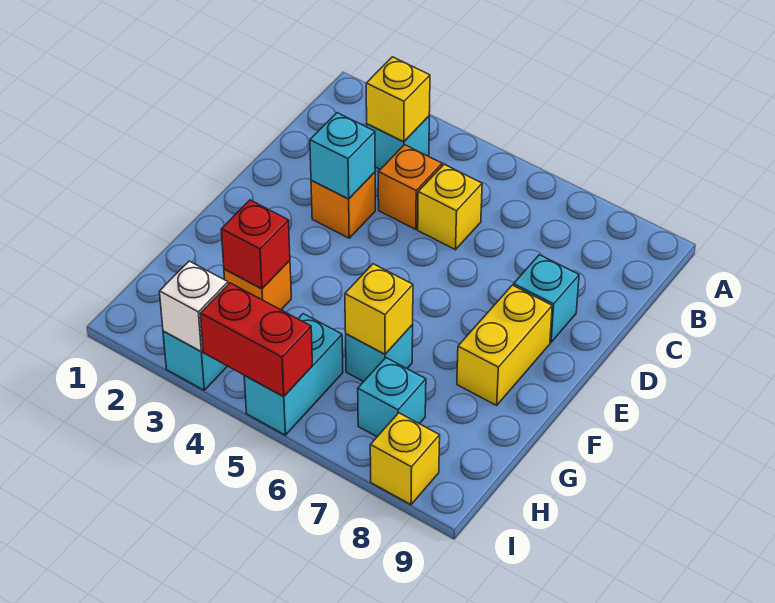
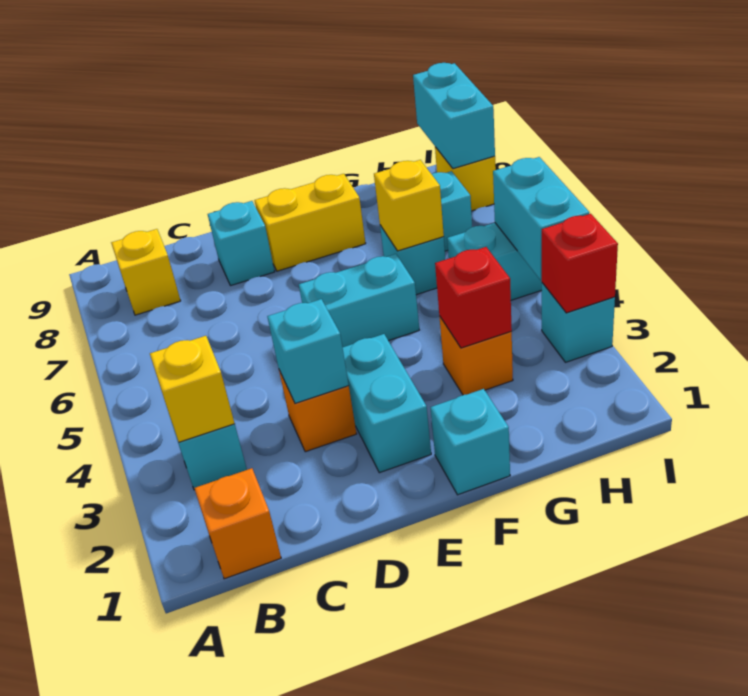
orange brick C4 level 1 -> orange brick B1 level 1
yellow brick C5 level 1 -> yellow brick B8 level 1
none -> cyan brick E2:E3 level 1
none -> cyan brick E5:F5 level 1
none -> cyan brick F1 level 1
white brick I3 level 2 -> red brick I3 level 2
red brick I4:I5 level 2 -> cyan brick I4:I5 level 2
none -> cyan brick I8:I9 level 2

